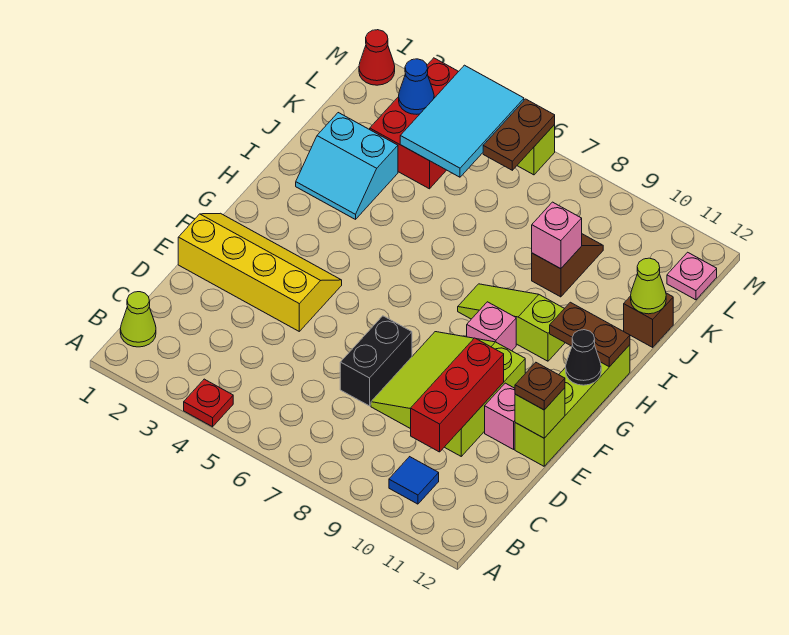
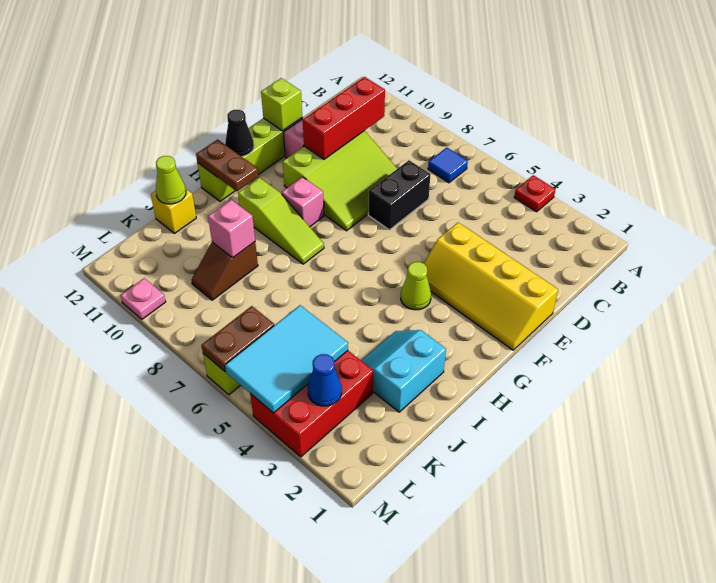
lime cone B1 level 1 -> lime cone G4 level 1
blue tile B10 level 1 -> blue tile B7 level 1
brown plate E12 level 3 -> none
cyan slope I2:J3 level 1 top J -> cyan slope I2:J3 level 1 top 2
brown brick J12 level 1 -> yellow brick J12 level 1
pink plate L12 level 1 -> pink plate M10 level 1
red cone M1 level 1 -> none

